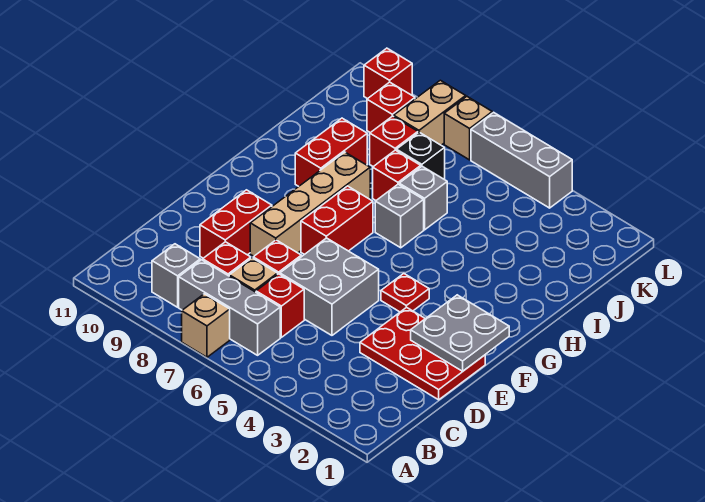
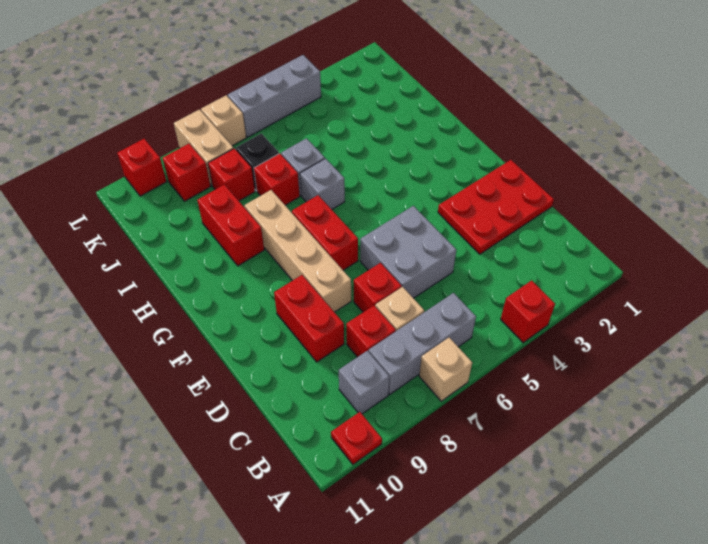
red brick C6 level 1 -> red brick A4 level 1
grey plate E1:F2 level 2 -> none
red plate F4 level 1 -> red plate A10 level 1

